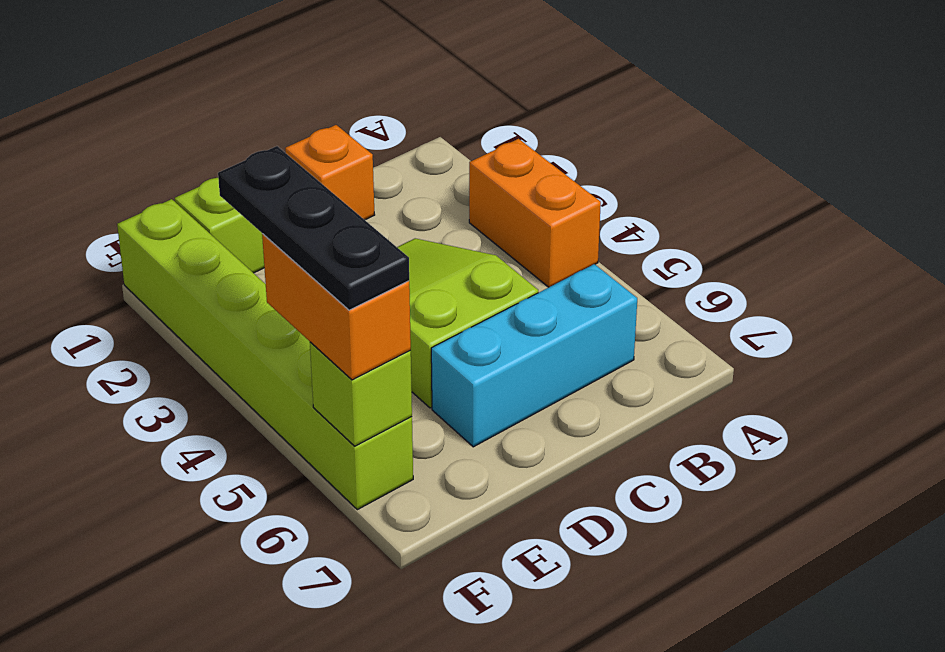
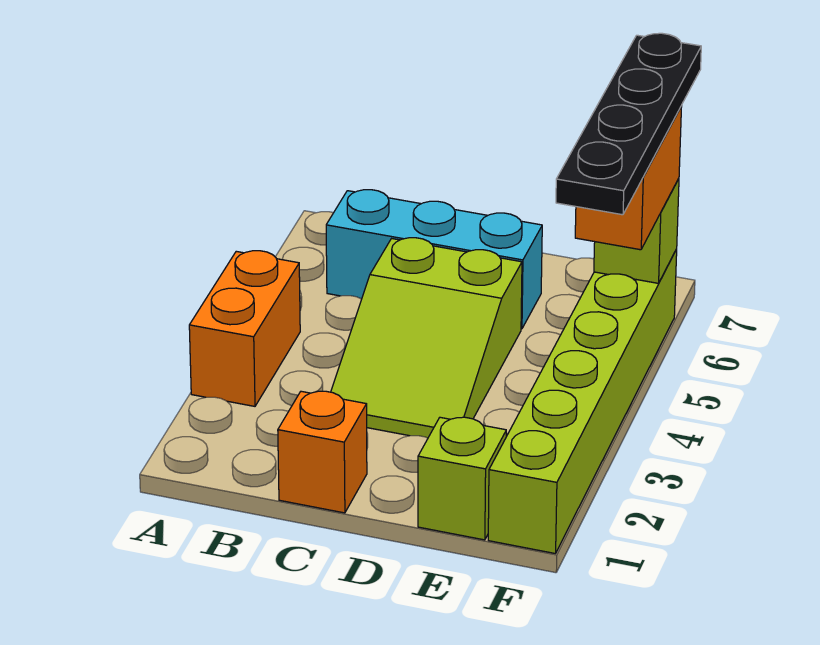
black plate F4:F6 level 4 -> black plate F4:F7 level 4

